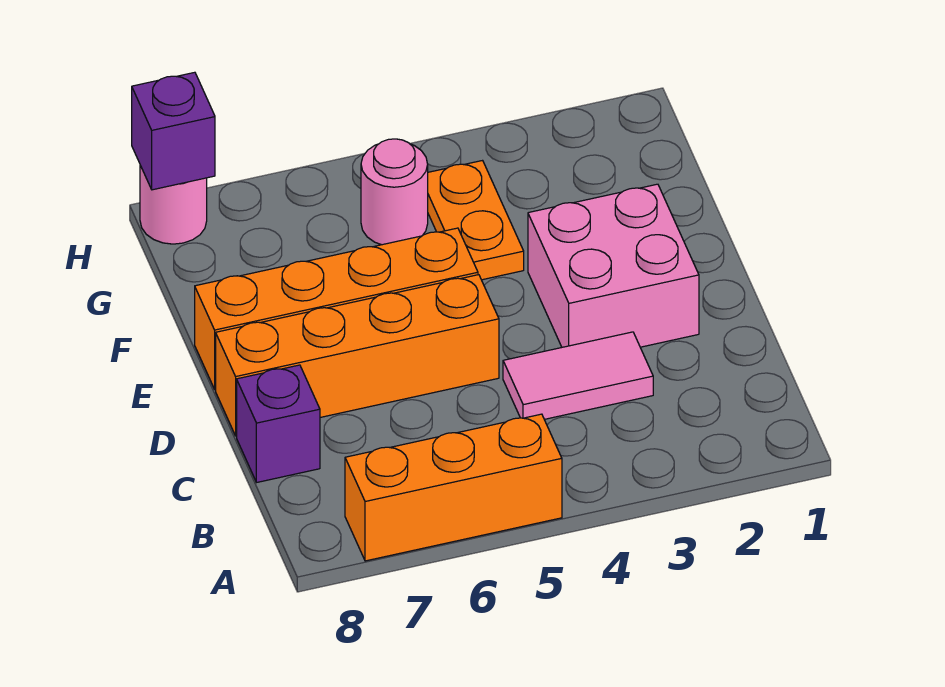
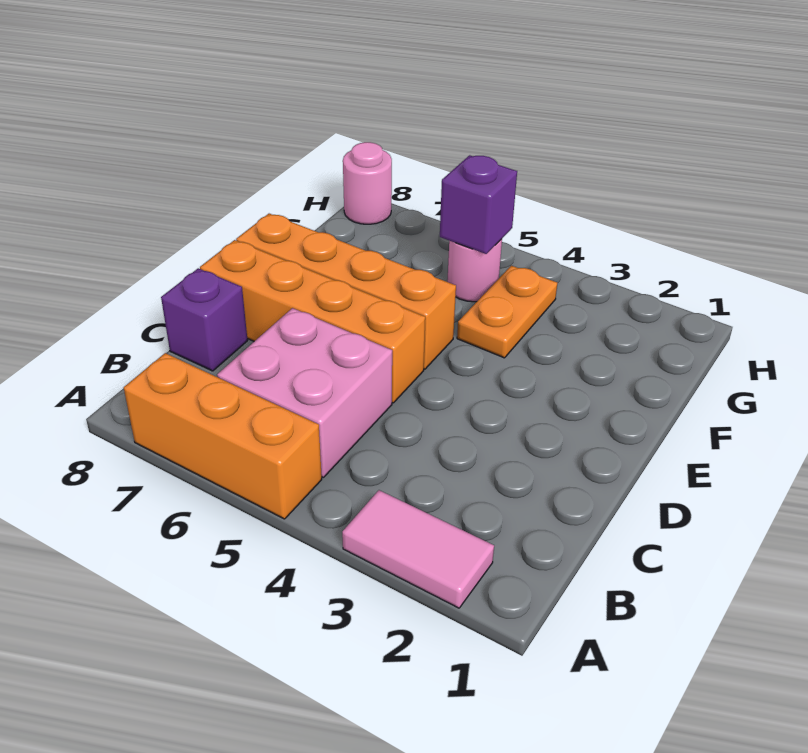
pink tile C3:C4 level 1 -> pink tile A2:A3 level 1
pink brick D2:E3 level 1 -> pink brick B5:C6 level 1
purple brick H8 level 2 -> purple brick G5 level 2

